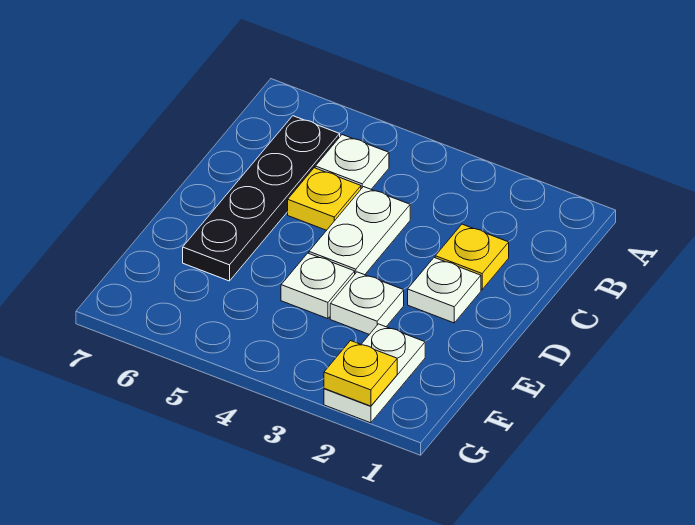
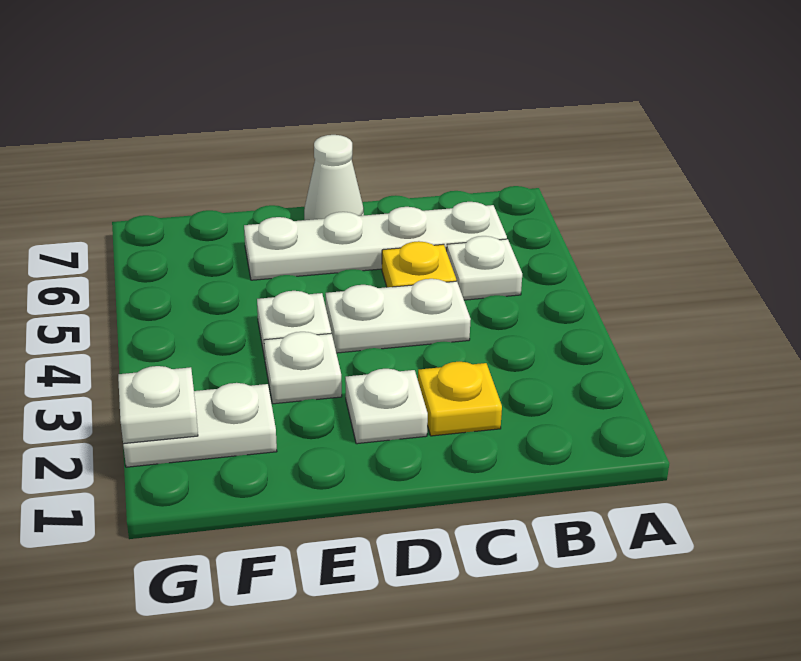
black plate B6:E6 level 1 -> white plate B6:E6 level 1
none -> white cone D7 level 1
yellow plate G2 level 2 -> white plate G2 level 2

